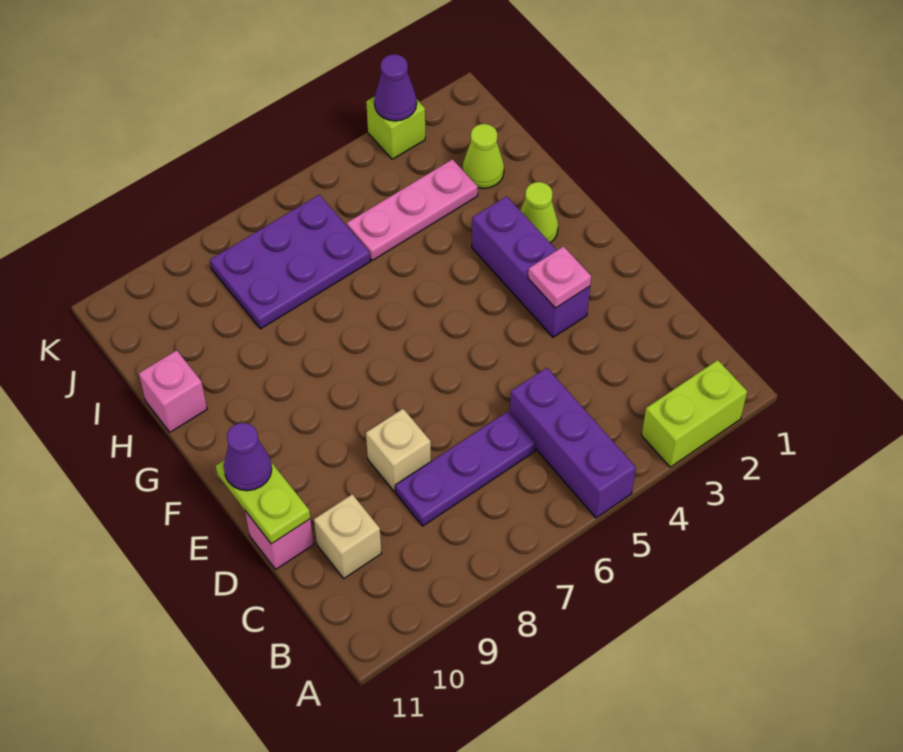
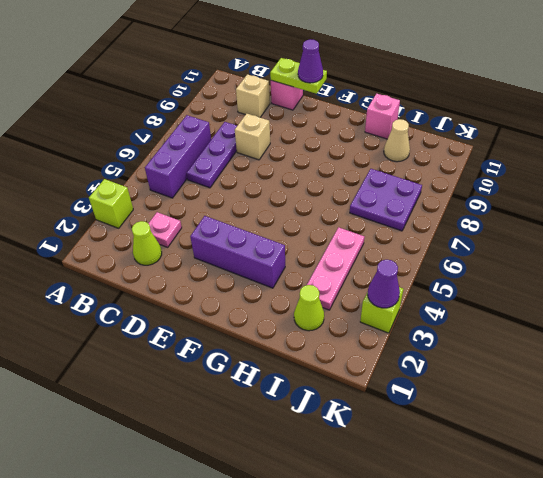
lime brick A2:A3 level 1 -> lime brick A3 level 1
purple brick A5:C5 level 1 -> purple brick B5:B7 level 1
pink plate E3 level 2 -> pink plate C3 level 1
lime cone G2 level 1 -> lime cone C2 level 1
purple plate I6:J8 level 1 -> purple plate I7:J8 level 1
none -> tan cone I10 level 1

